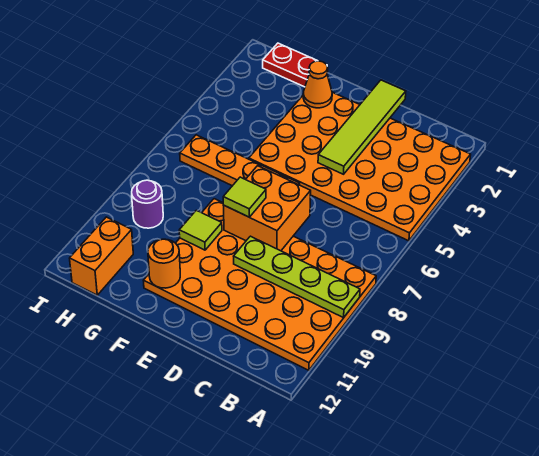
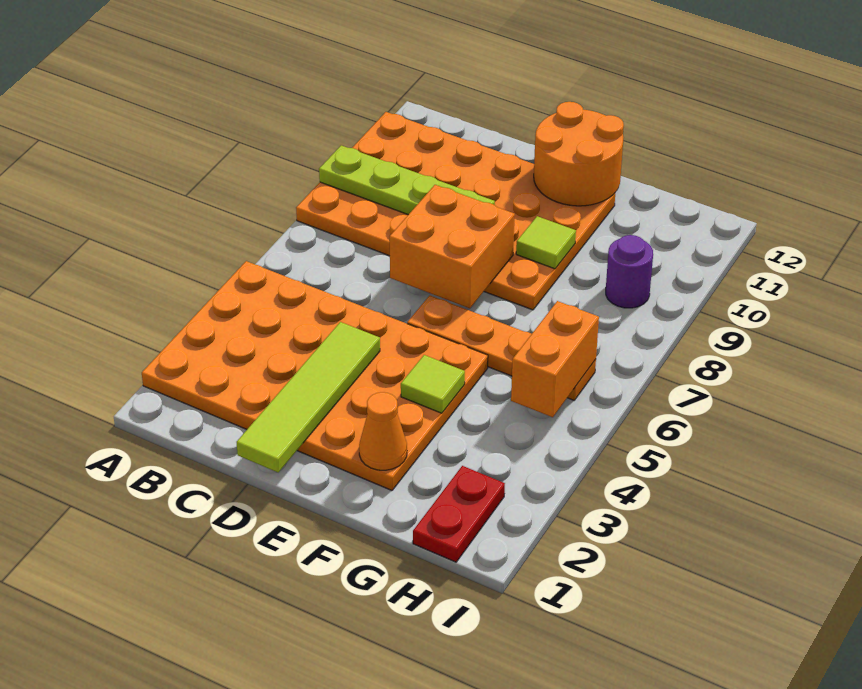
lime tile E8 level 3 -> lime tile F4 level 2
orange round brick F11 level 2 -> orange round brick E11:F12 level 2
red plate G1:H1 level 1 -> red plate H1:H2 level 1
orange brick H11:H12 level 1 -> orange brick H5:H6 level 2

